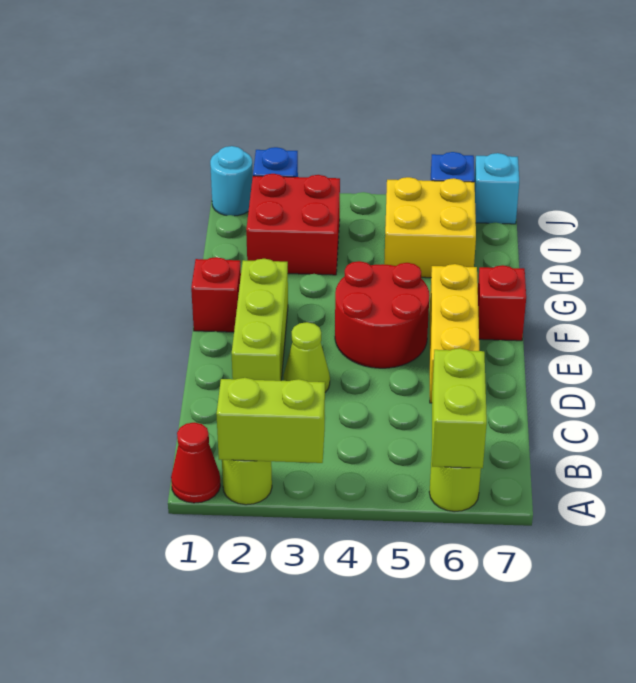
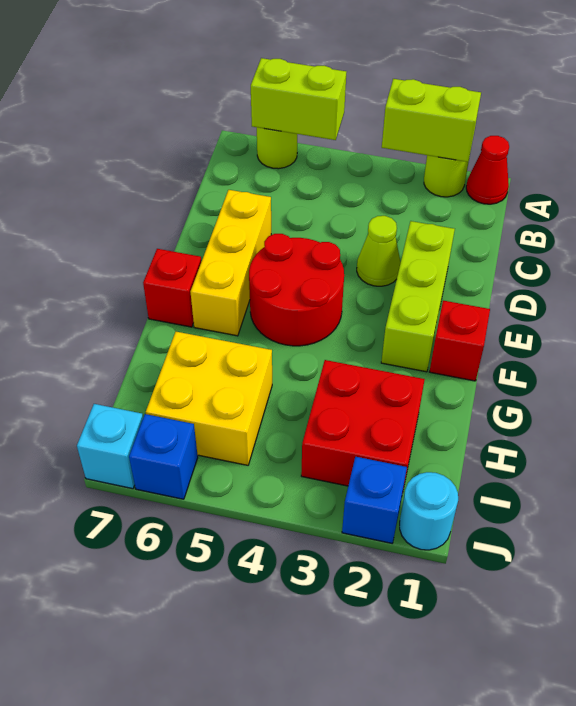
lime brick A6:B6 level 2 -> lime brick A5:A6 level 2

